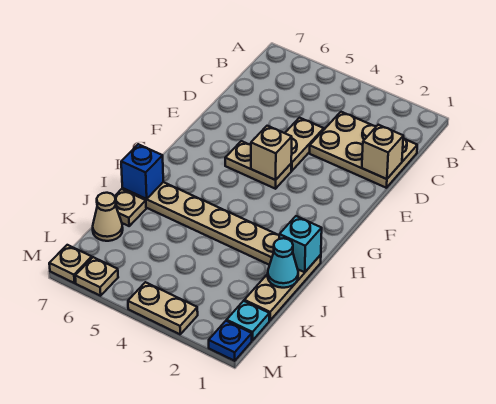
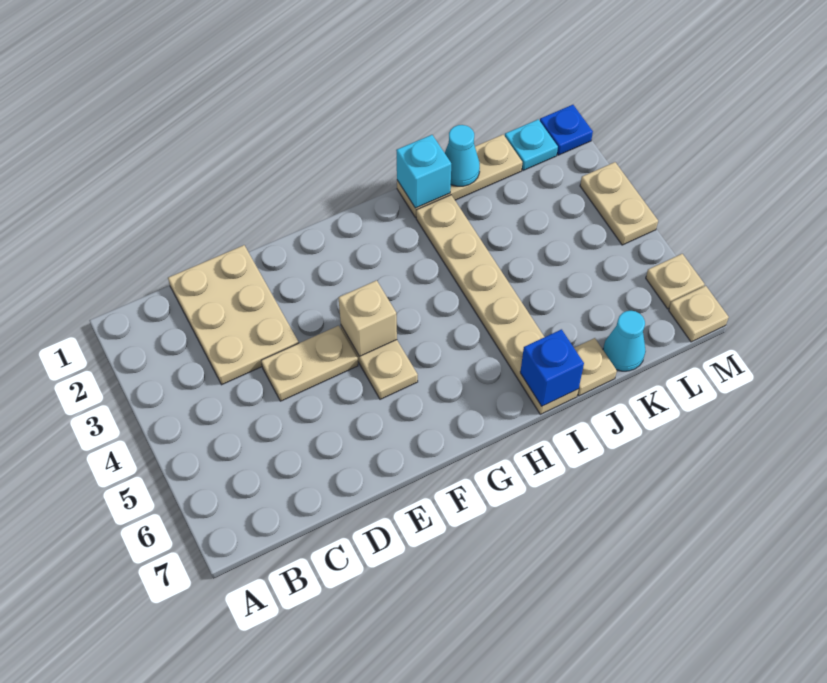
tan brick D1 level 2 -> none
tan cone K7 level 1 -> cyan cone K7 level 1

